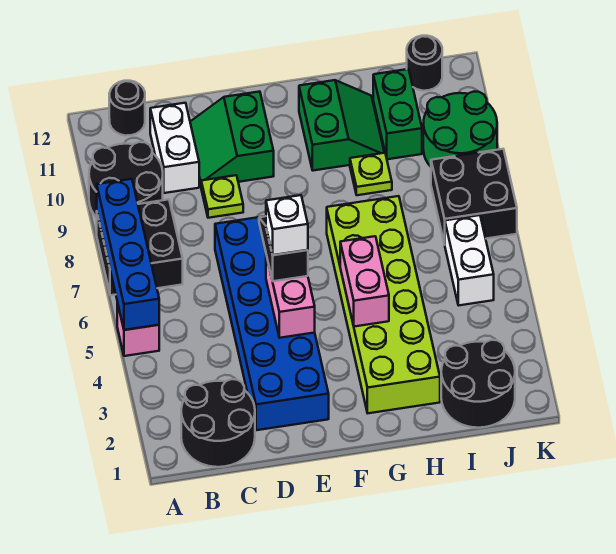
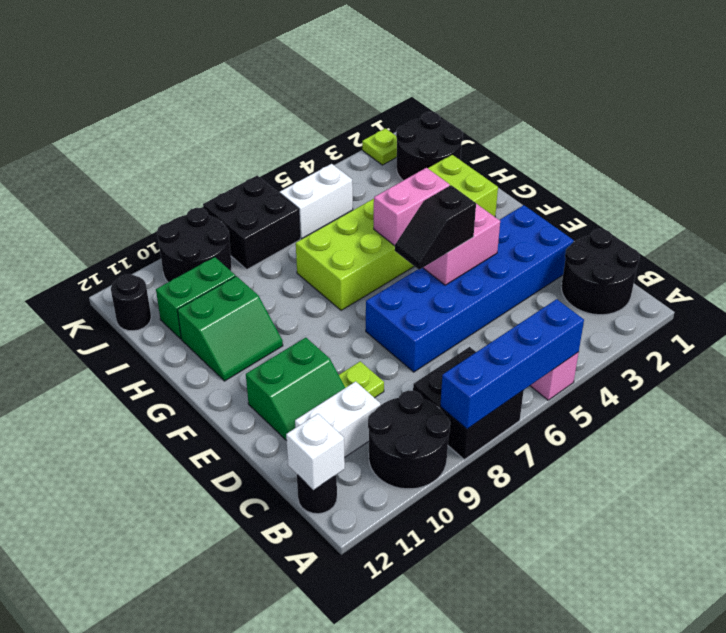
white brick E5 level 4 -> white brick B12 level 2
green slope G10:H11 level 1 top G -> green slope G10:H11 level 1 top H
lime plate H9 level 1 -> lime plate K2 level 1
green round brick J9:K10 level 1 -> black round brick J9:K10 level 1

